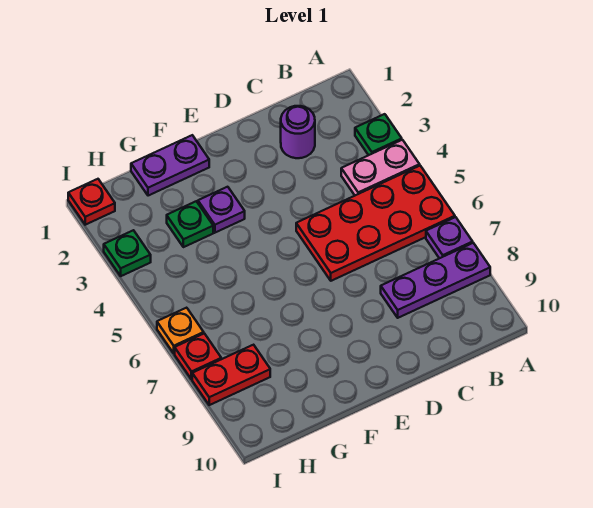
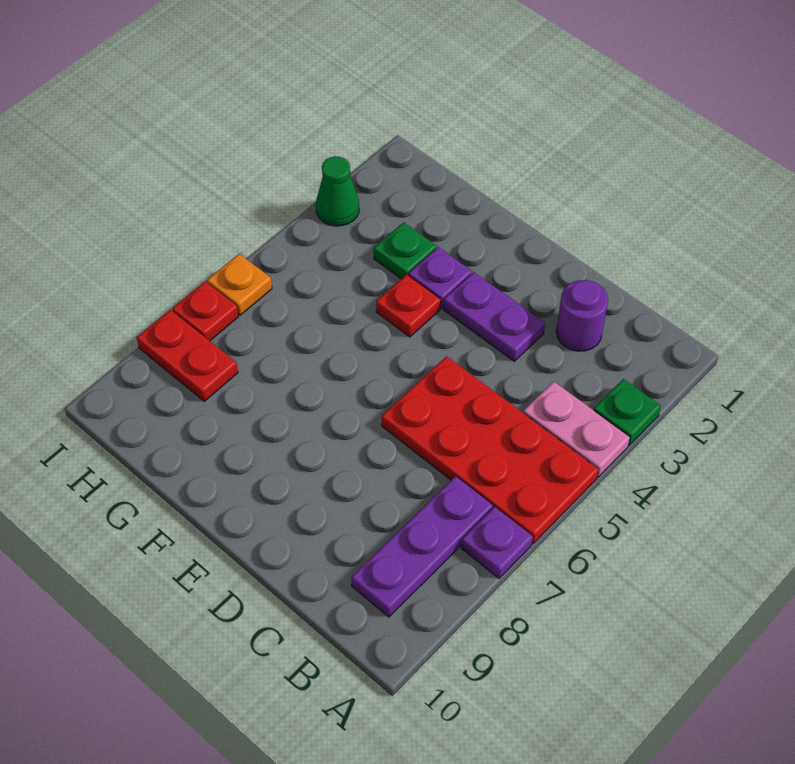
purple plate A8:C8 level 1 -> purple plate B7:B9 level 1
purple plate F1:G1 level 1 -> purple plate D3:E3 level 1
red plate I1 level 1 -> red plate F4 level 1
green plate I3 level 1 -> green cone I3 level 1

